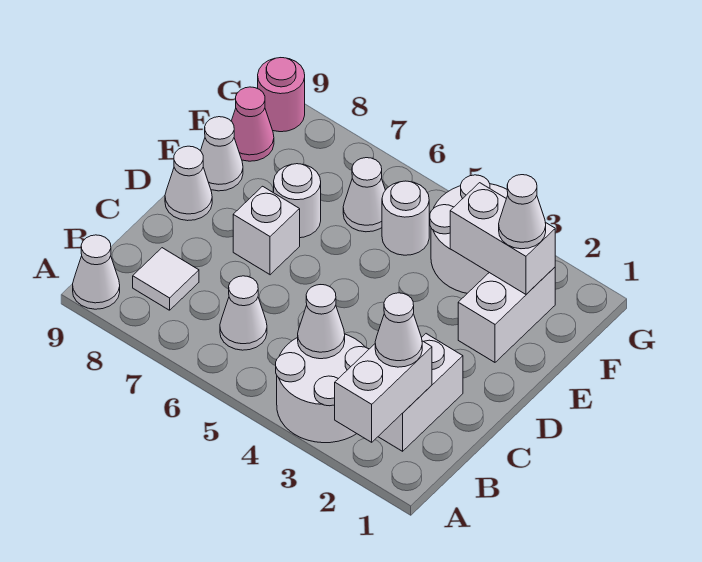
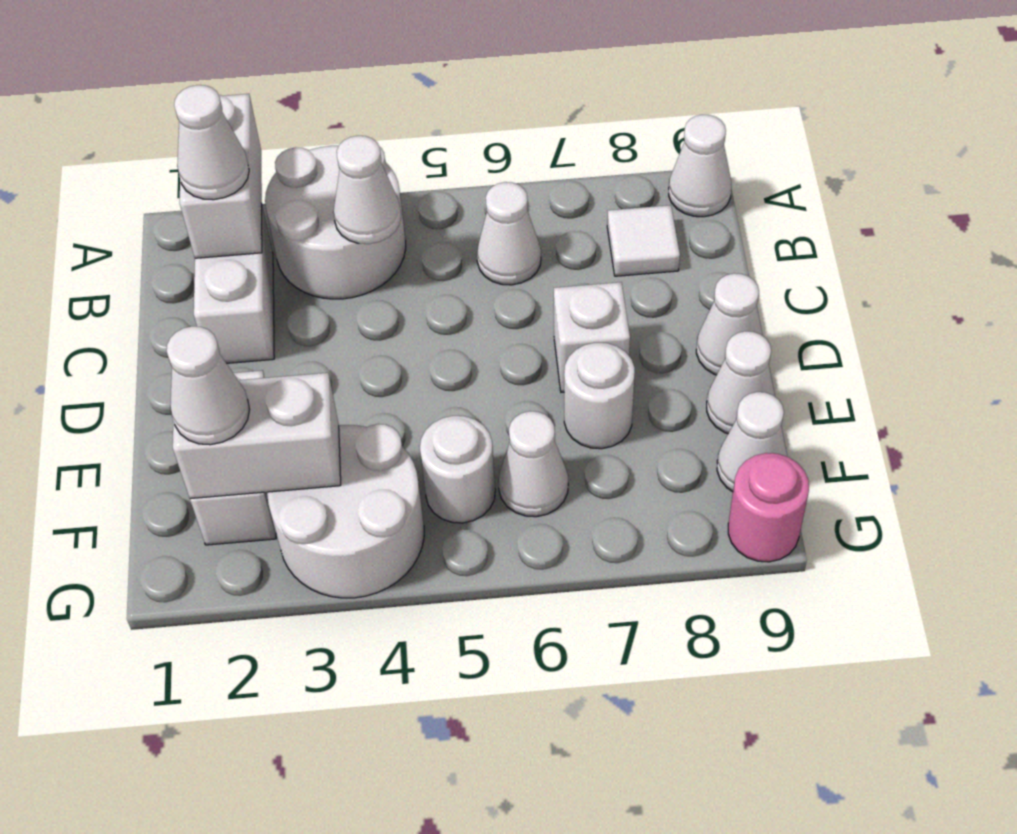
pink cone F9 level 1 -> white cone F9 level 1

